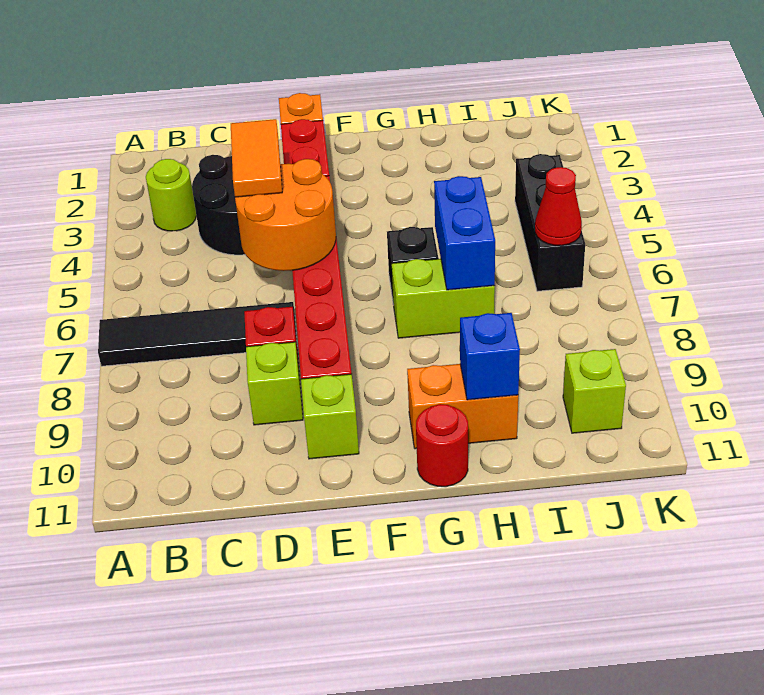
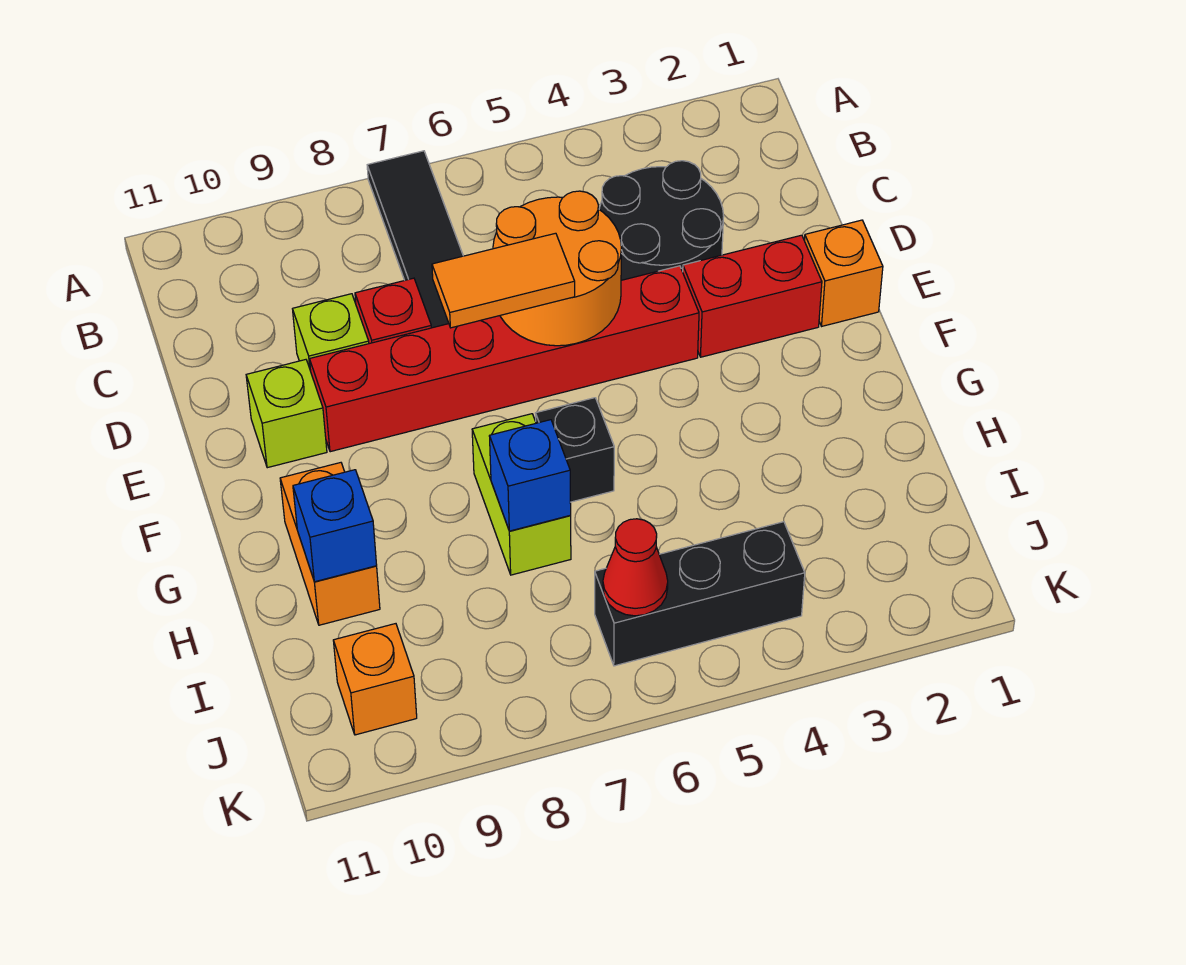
lime round brick B3 level 1 -> none
orange tile D4:D5 level 3 -> orange tile E6:E7 level 3
red round brick G11 level 1 -> none
blue brick H6:H7 level 2 -> blue brick H7 level 2
lime brick J10 level 1 -> orange brick J10 level 1

